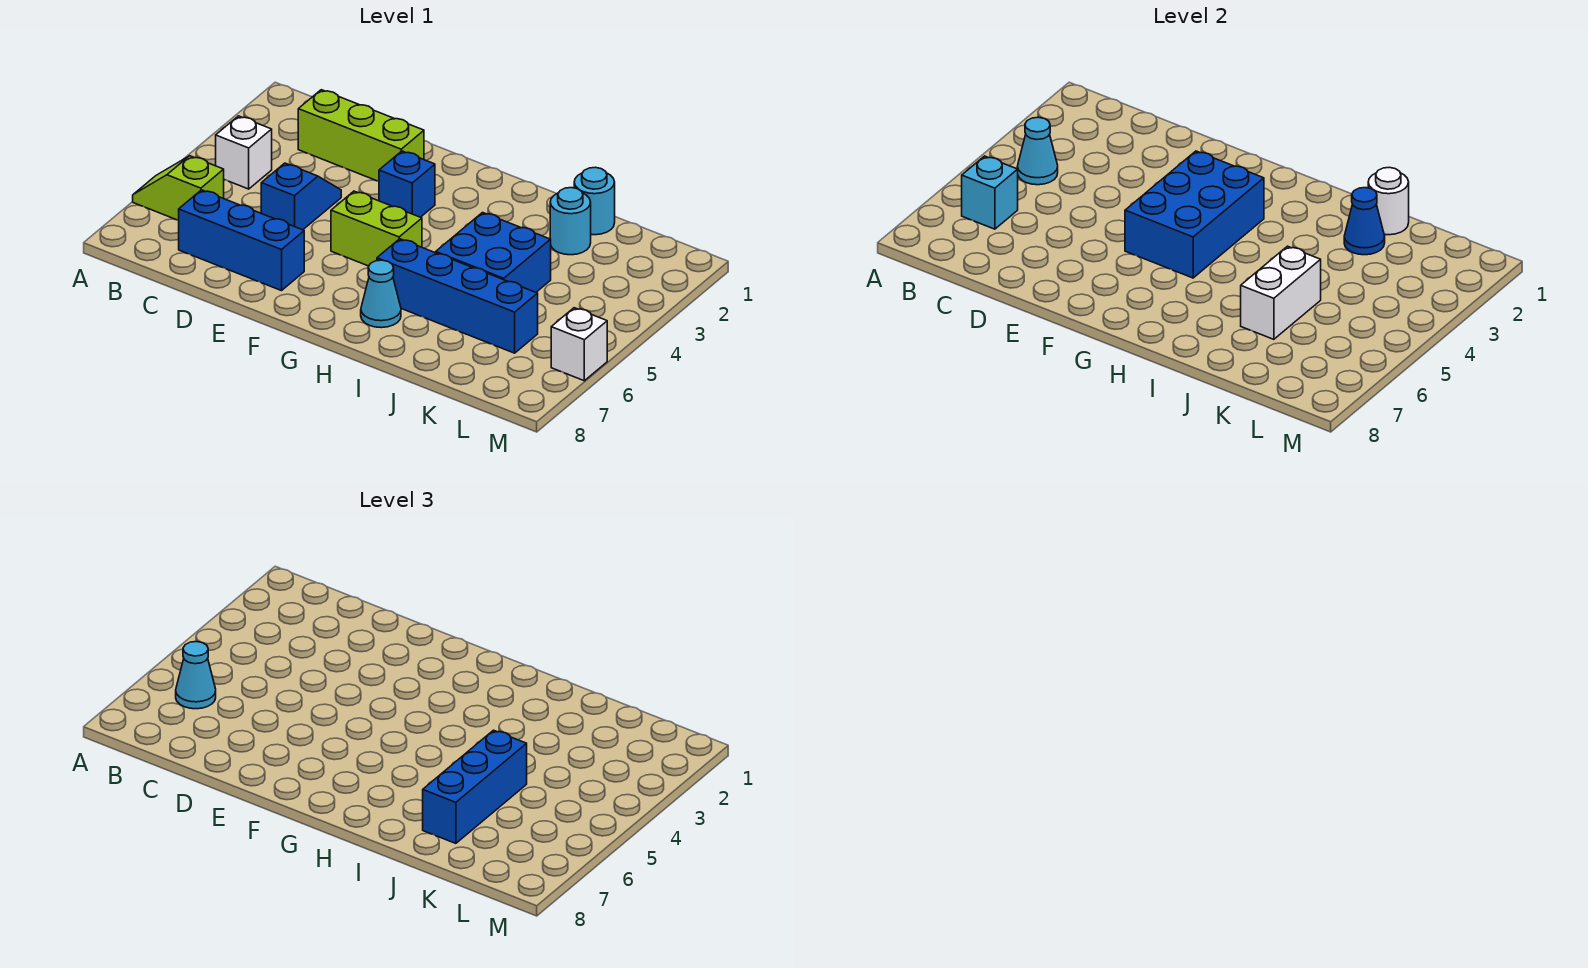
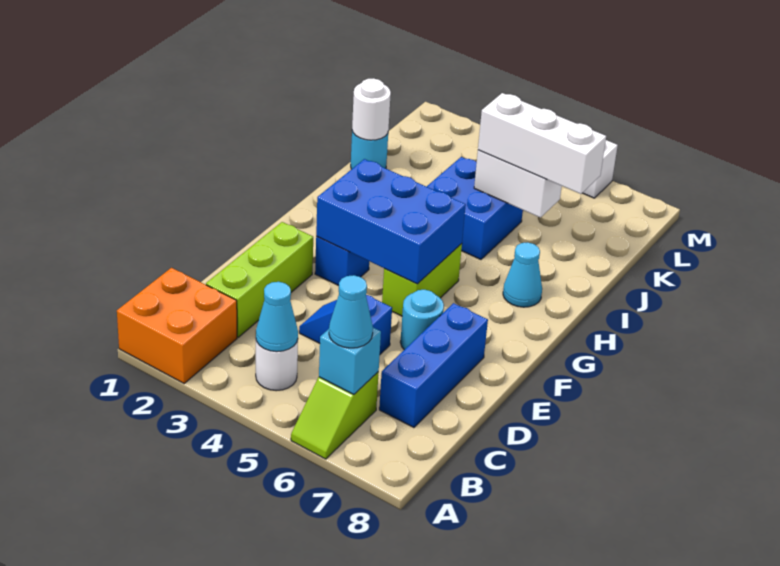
none -> orange brick A1:B2 level 1
white brick B4 level 1 -> white round brick B4 level 1
blue brick H6:K6 level 1 -> none
cyan round brick J2 level 1 -> cyan round brick E6 level 1
blue cone J2 level 2 -> none
blue brick J5:J7 level 3 -> white brick J5:J7 level 3

